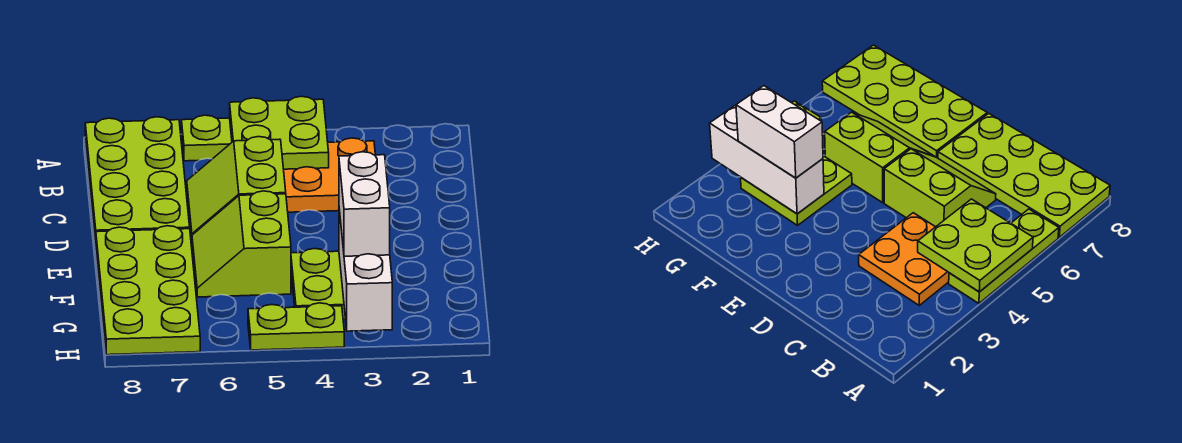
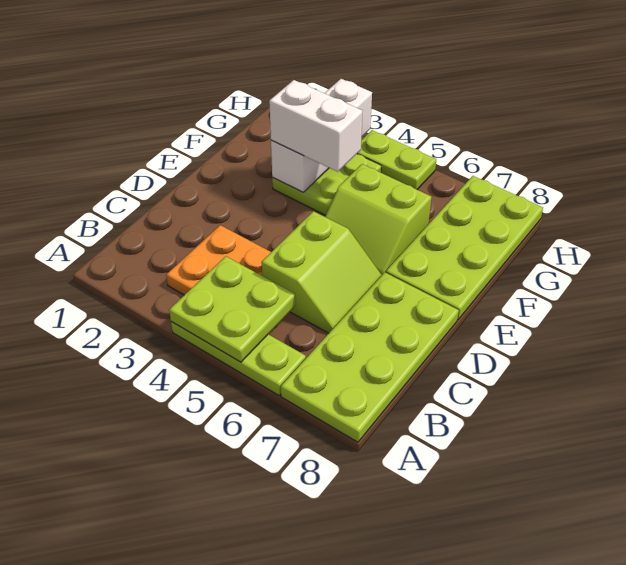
lime slope E5:F6 level 1 top 5 -> lime slope E5:F6 level 1 top F
white brick F3:G3 level 3 -> white brick F3:F4 level 3

